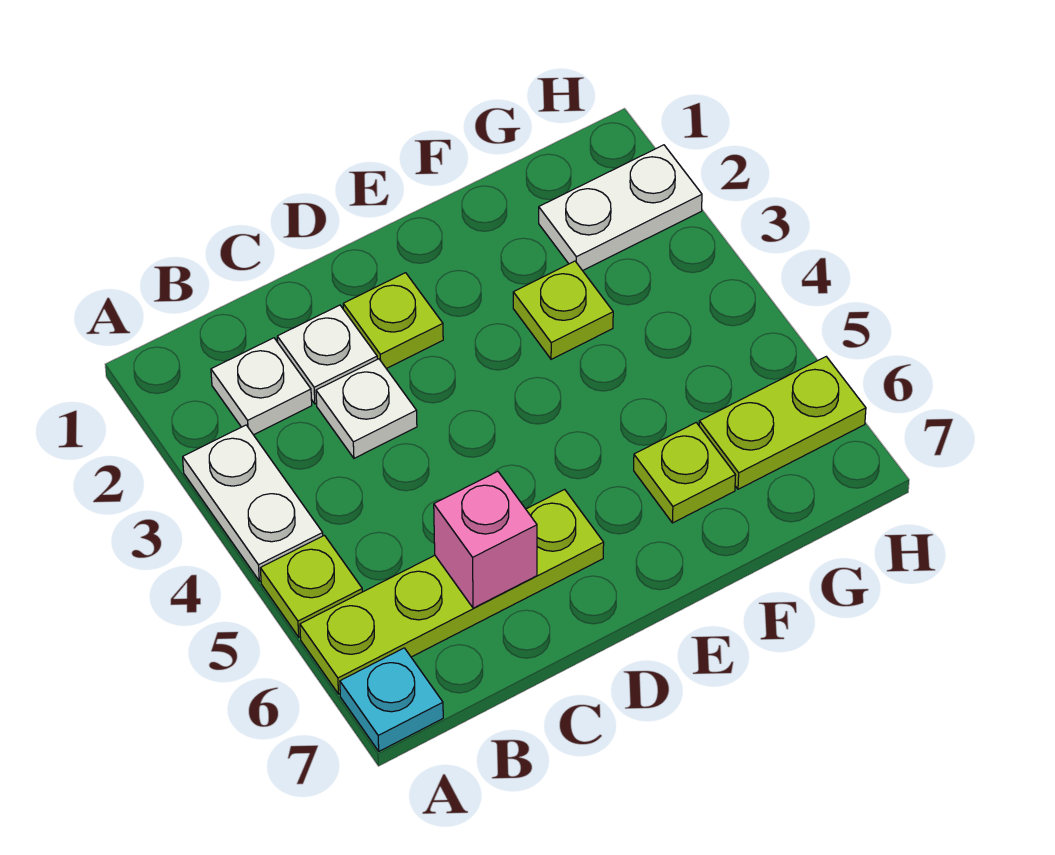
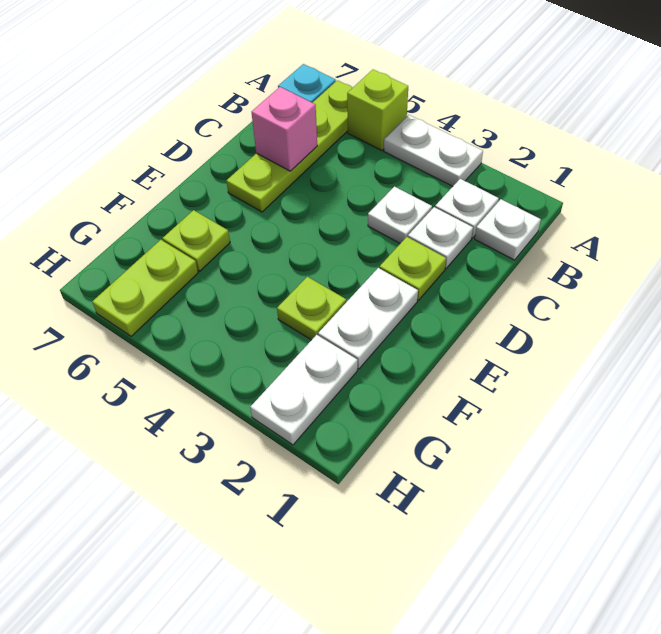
lime plate A5 level 1 -> lime brick A5 level 1
none -> white plate B1 level 1
none -> white plate E2:F2 level 1

